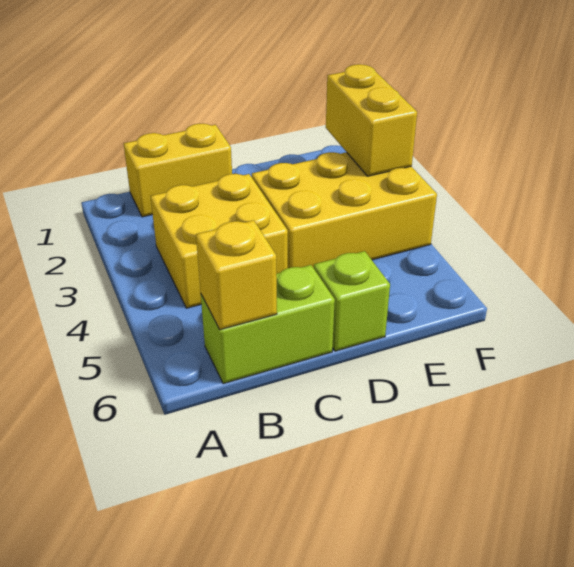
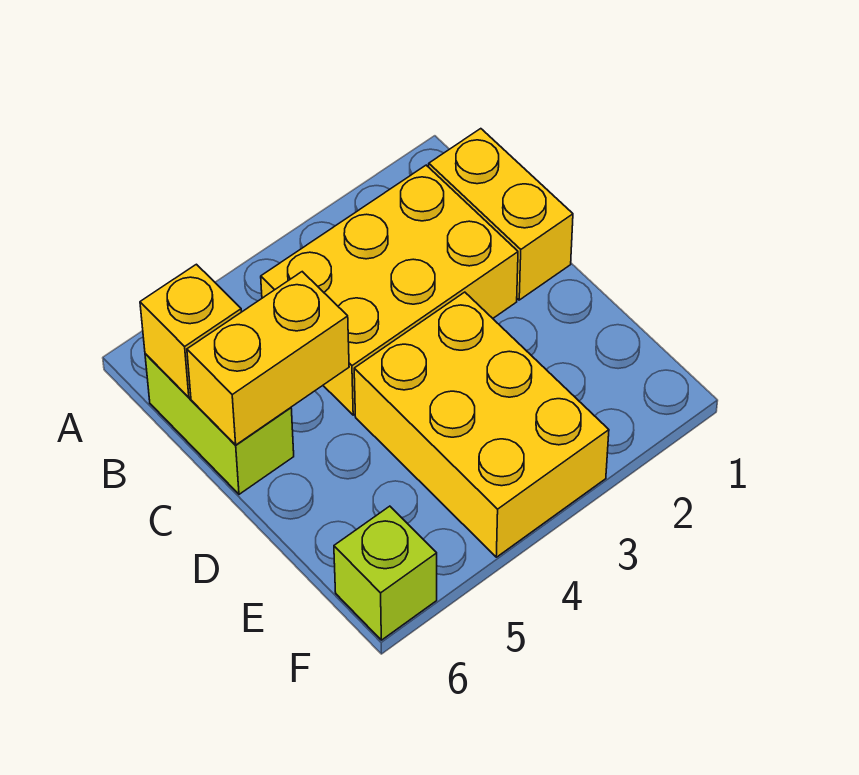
yellow brick B3:C4 level 1 -> yellow brick B2:C4 level 1
lime brick D6 level 1 -> lime brick F6 level 1
yellow brick F2:F3 level 2 -> yellow brick C5:C6 level 2

